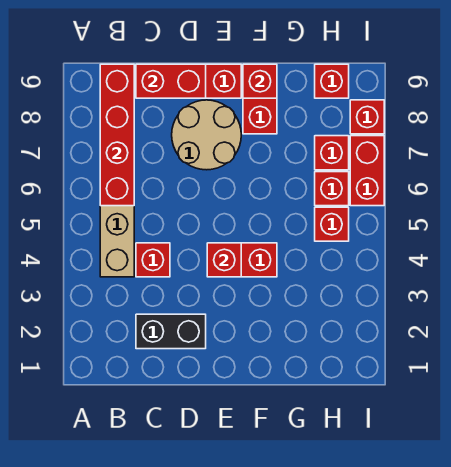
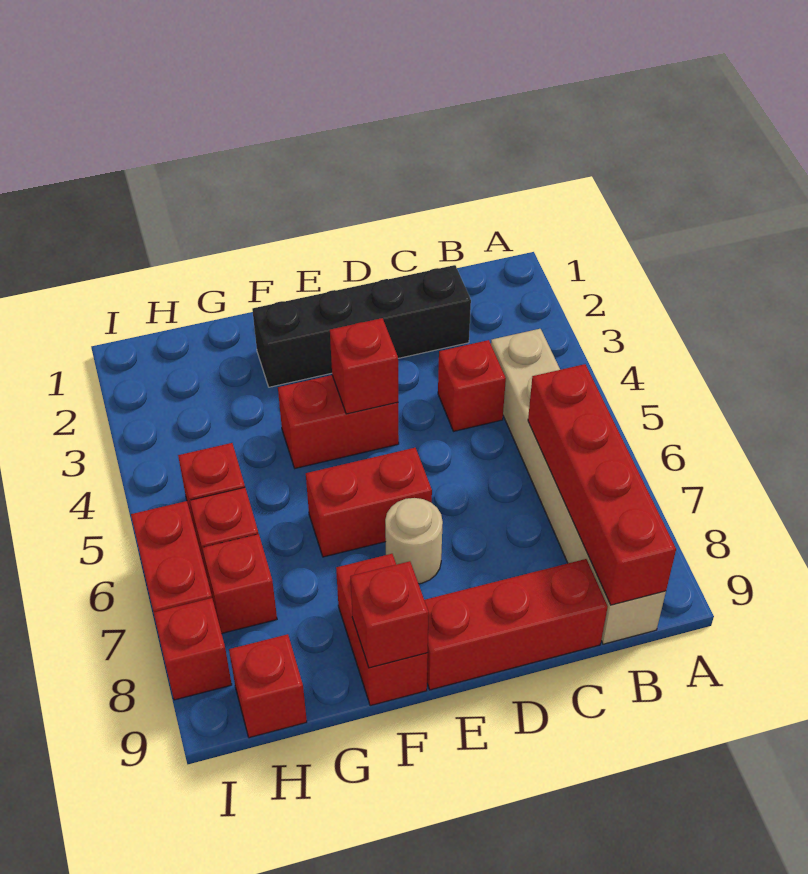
black brick C2:D2 level 1 -> black brick C2:F2 level 1
red brick C9:D9 level 2 -> red brick E6:F6 level 1
tan round brick D7:E8 level 1 -> tan round brick E7 level 1

